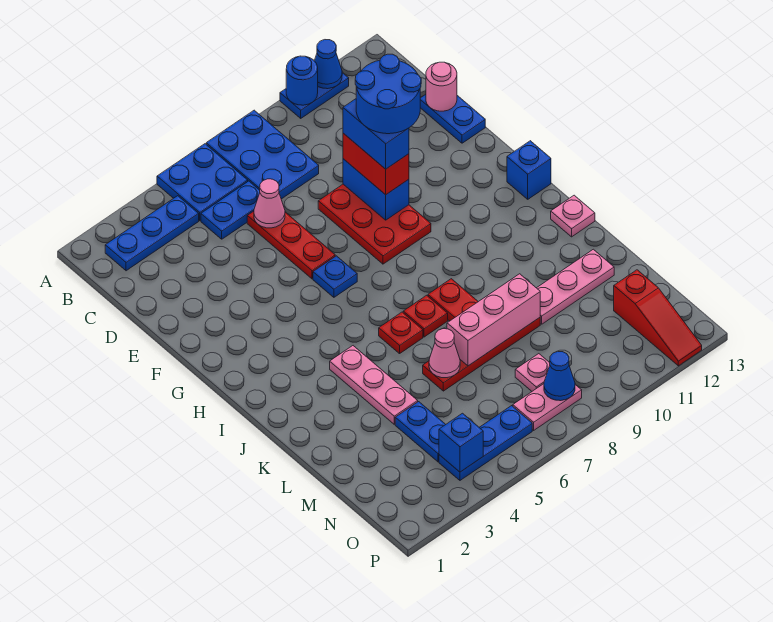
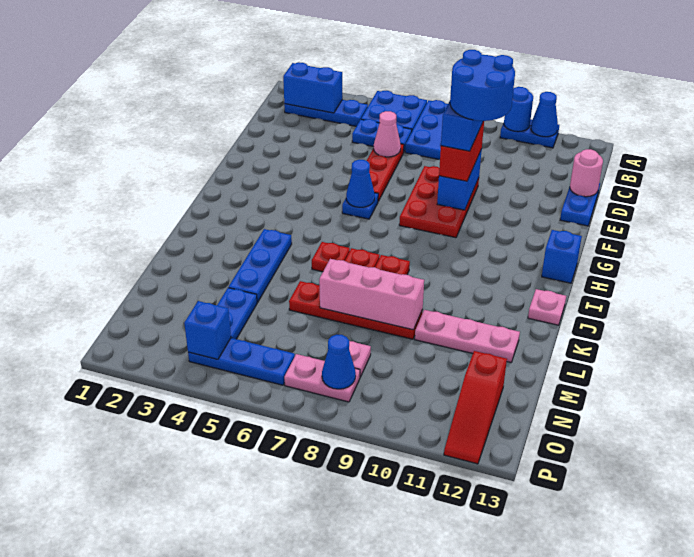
none -> blue brick B2:B3 level 2
none -> blue cone G6 level 2
pink plate J4:L4 level 1 -> blue plate J4:L4 level 1
pink cone L6 level 2 -> none

